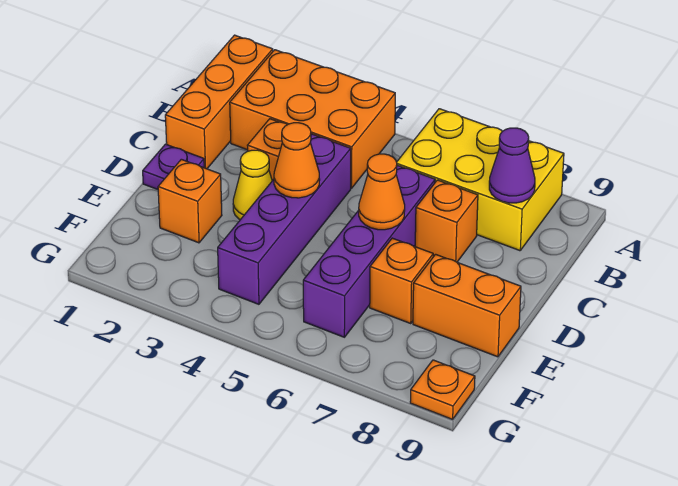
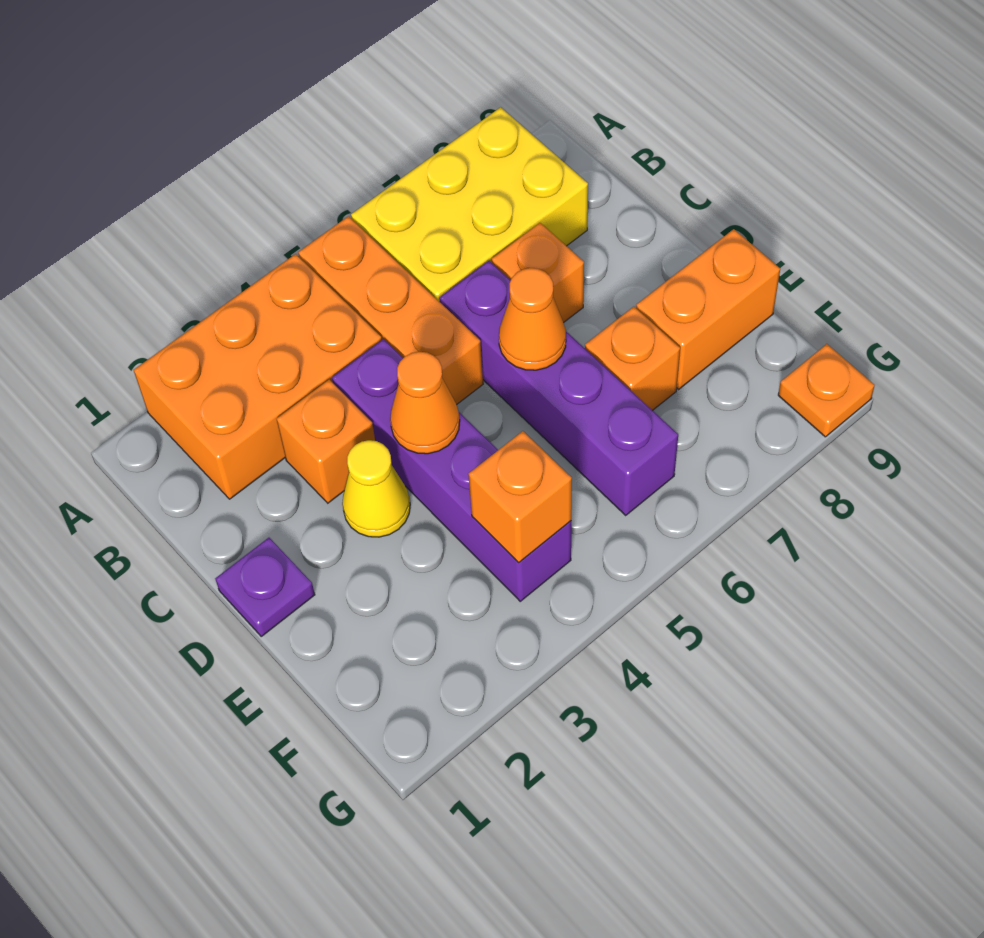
orange brick A1:C1 level 1 -> orange brick A5:C5 level 1
purple cone B8 level 2 -> none
orange brick E2 level 1 -> orange brick F4 level 2

